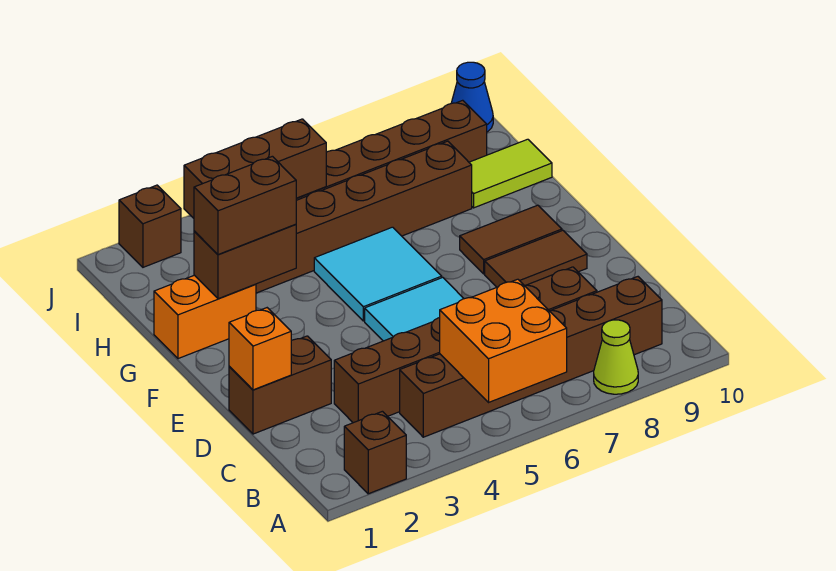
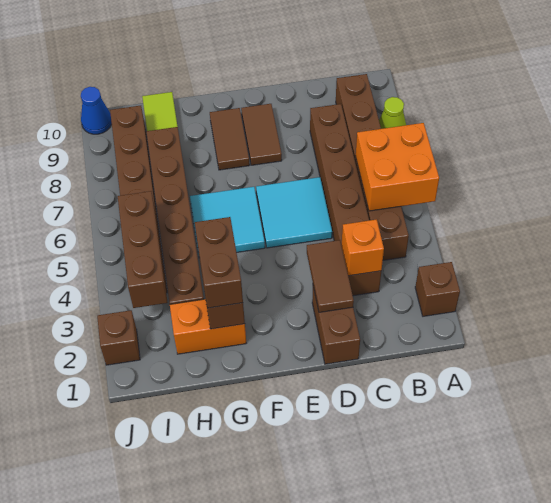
orange brick D1 level 2 -> orange brick C3 level 2
none -> brown tile D2:D3 level 2
orange brick G1:G2 level 1 -> orange brick G2:H2 level 1

